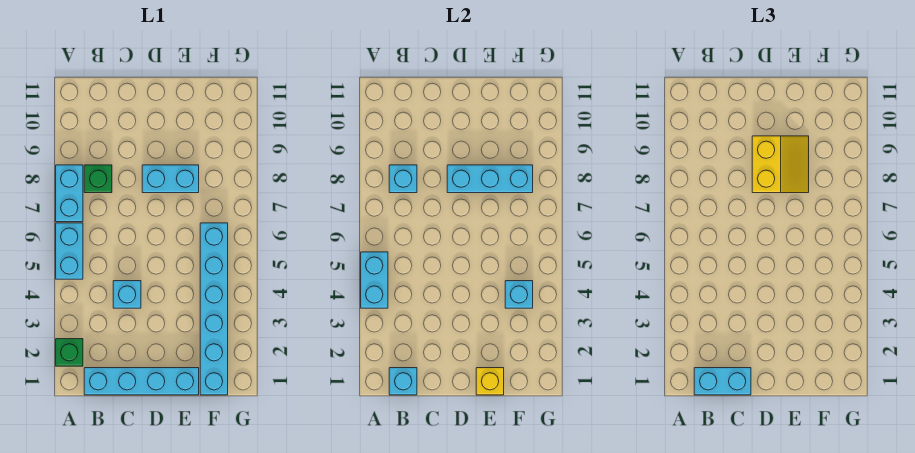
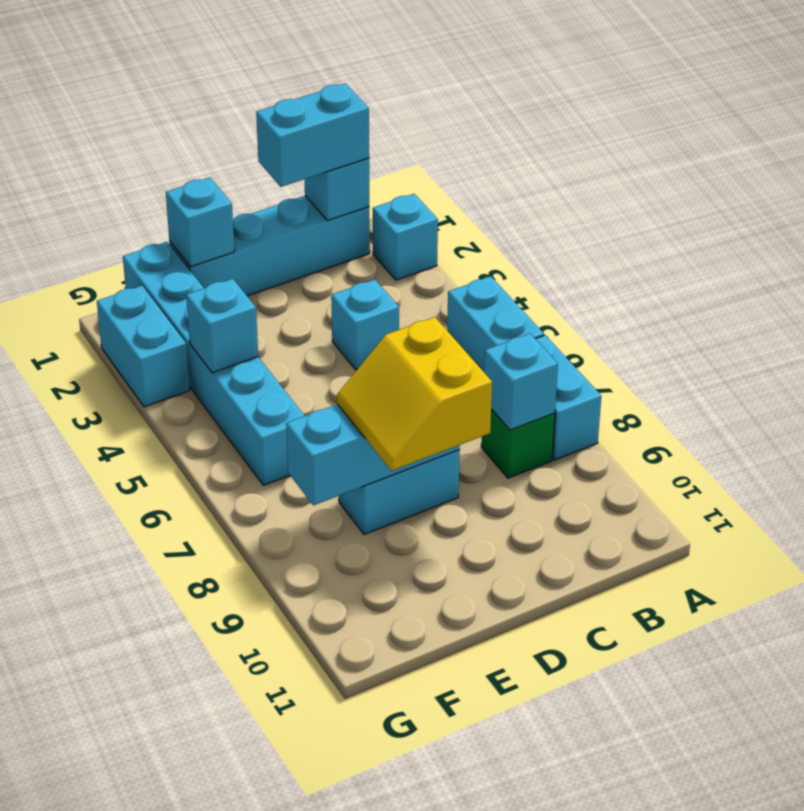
green brick A2 level 1 -> cyan brick A2 level 1
cyan brick A4:A5 level 2 -> cyan brick G2:G3 level 1
yellow brick E1 level 2 -> cyan brick E1 level 2

